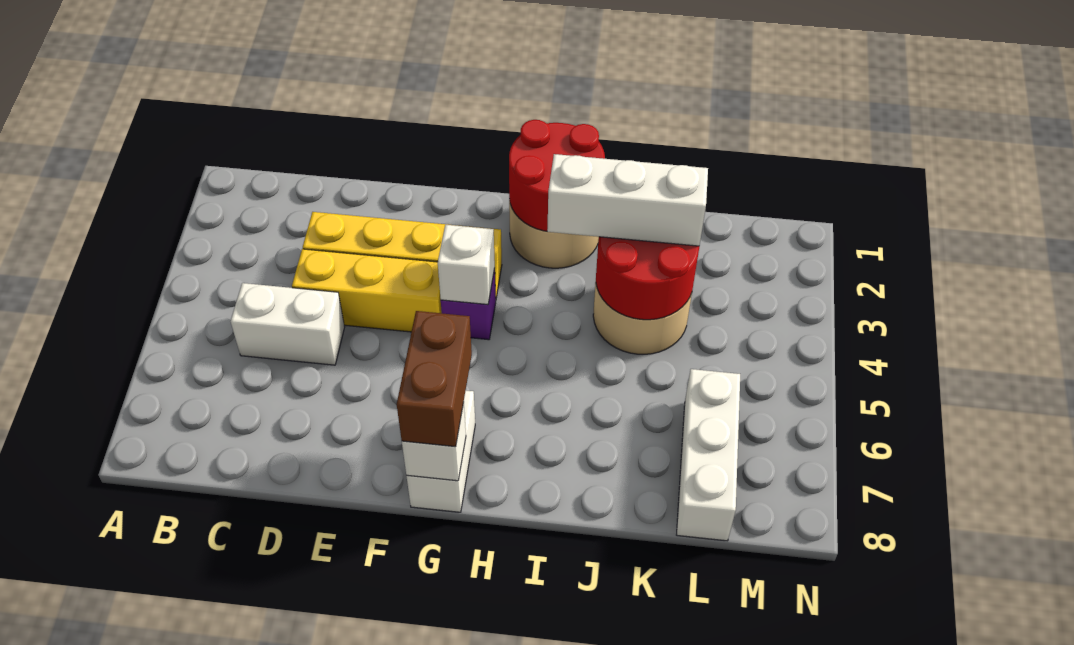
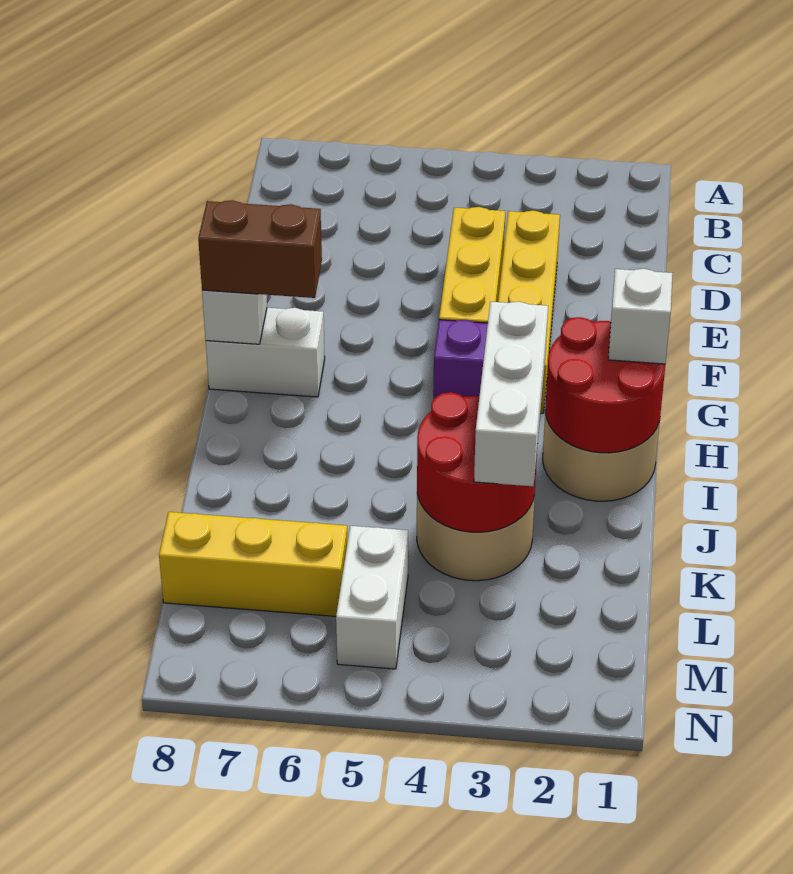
white brick C5:D5 level 1 -> white brick L5:M5 level 1
white brick G4 level 2 -> white brick H1 level 3
white brick L6:L8 level 1 -> yellow brick L6:L8 level 1

